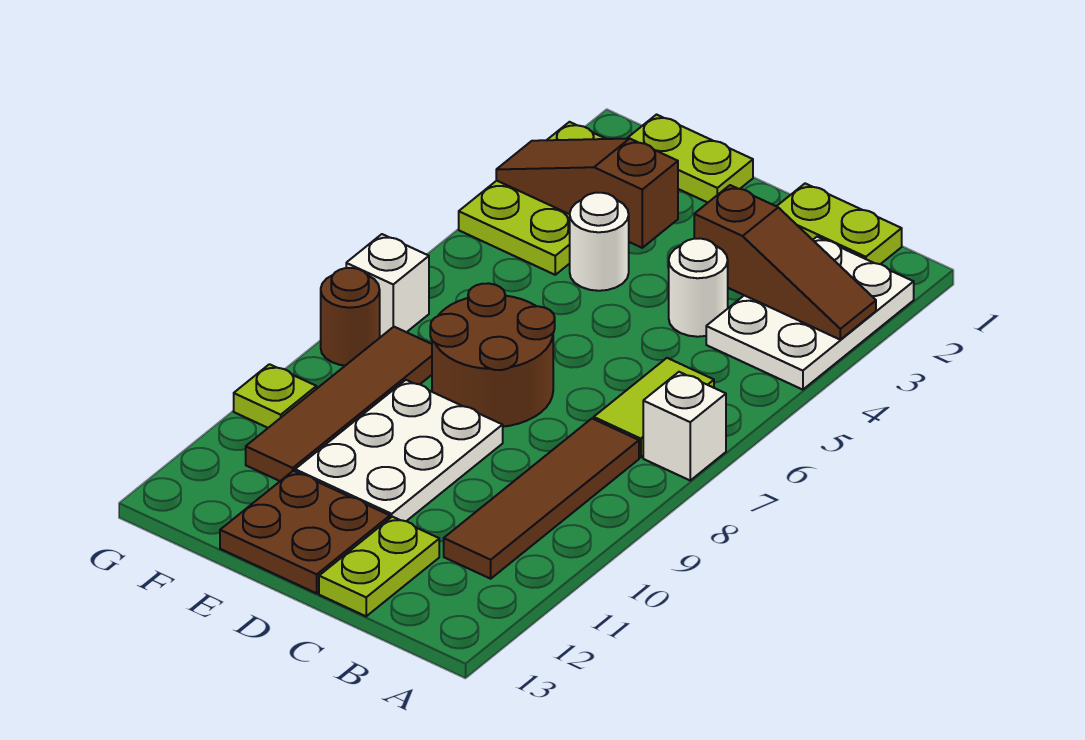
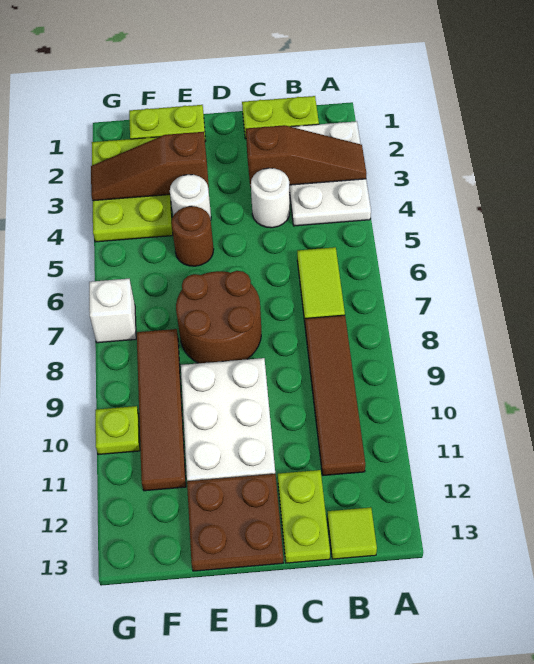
white brick A7 level 1 -> none
none -> lime tile B13 level 1
brown round brick G8 level 1 -> brown round brick E5 level 1

